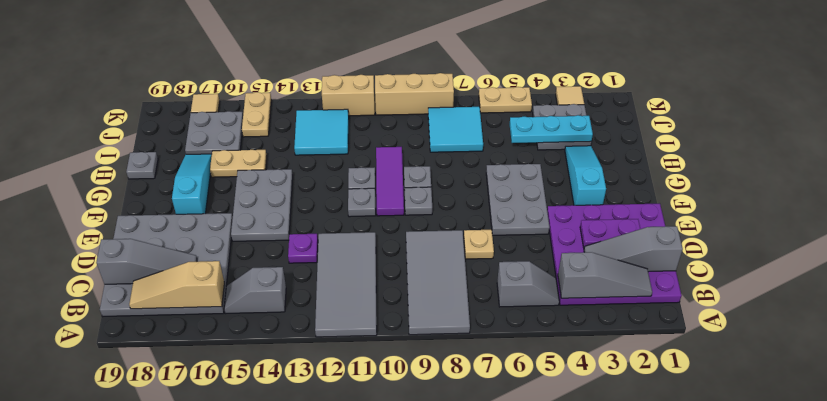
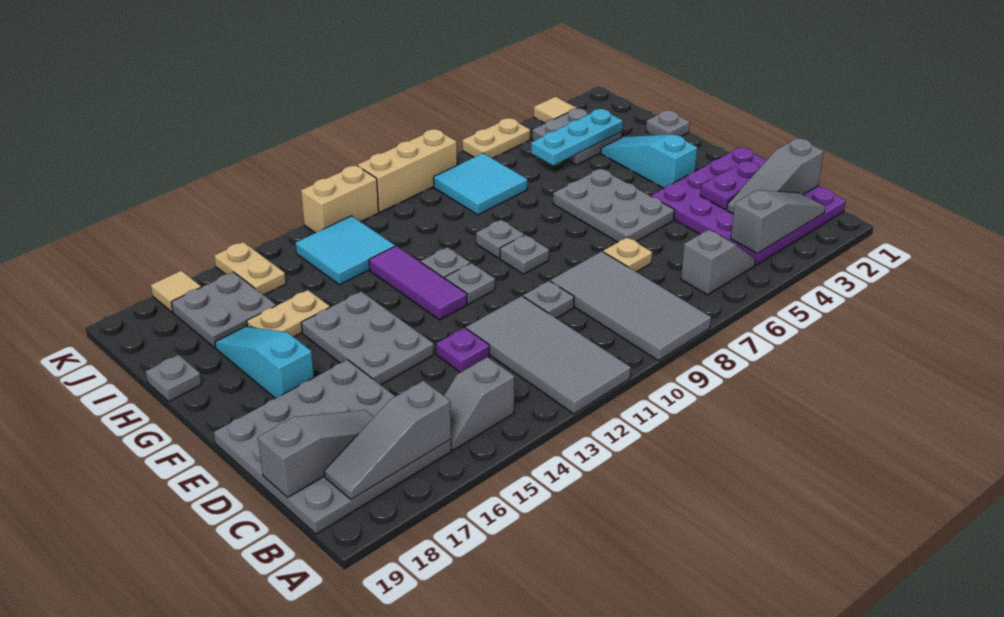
tan slope B16:B18 level 2 top 16 -> grey slope B16:B18 level 2 top 16
none -> grey plate D10 level 1
purple tile F10:H10 level 1 -> purple tile F12:H12 level 1
none -> grey plate H1 level 1

